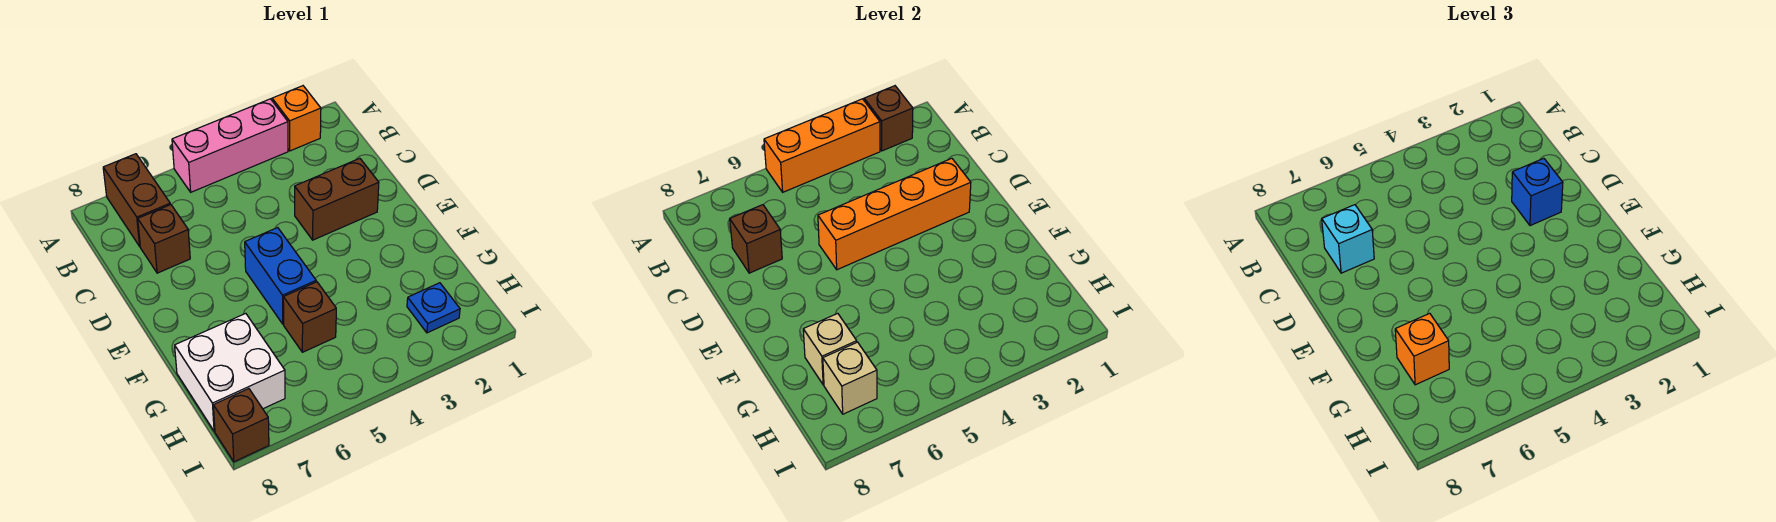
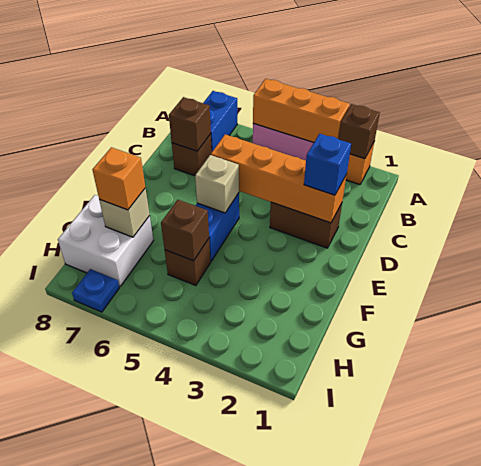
brown brick A7:B7 level 1 -> blue brick A7:B7 level 1
cyan brick C7 level 3 -> none
blue plate H2 level 1 -> blue plate I7 level 1
tan brick H7 level 2 -> tan brick E5 level 2
brown brick I8 level 1 -> brown brick G5 level 2

